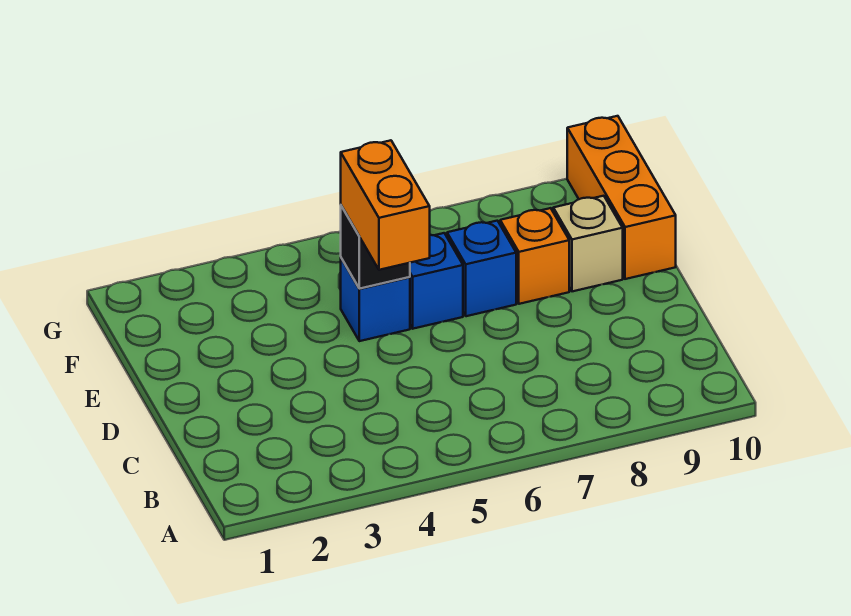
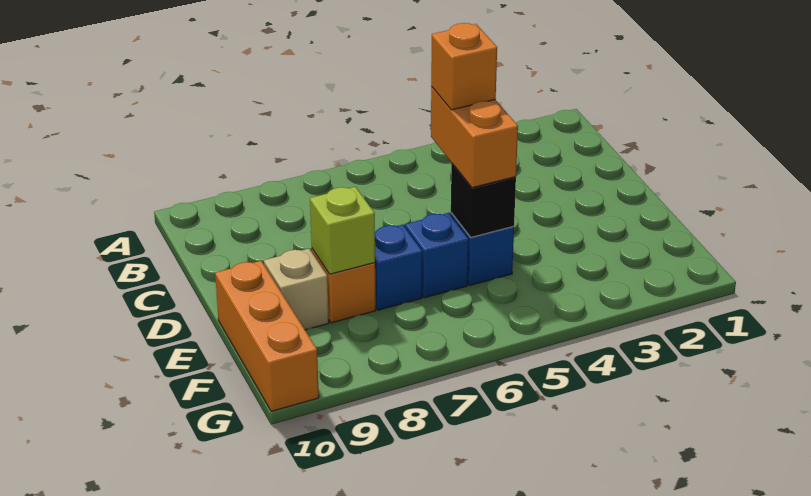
none -> orange brick D5 level 4
none -> lime brick E8 level 2

